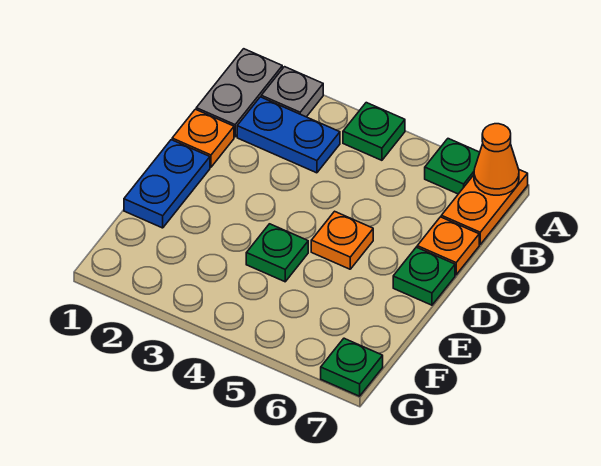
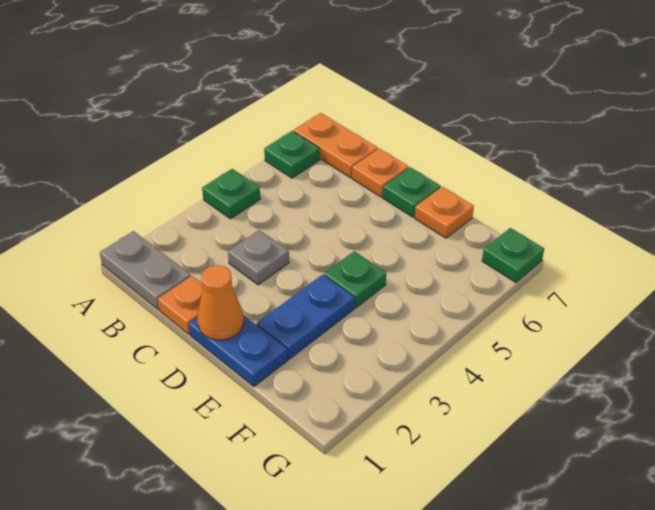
grey plate A2 level 1 -> grey plate C3 level 1
orange cone A7 level 2 -> orange cone D1 level 2
blue plate B2:B3 level 1 -> blue plate E2:E3 level 1
orange plate D5 level 1 -> orange plate E7 level 1

